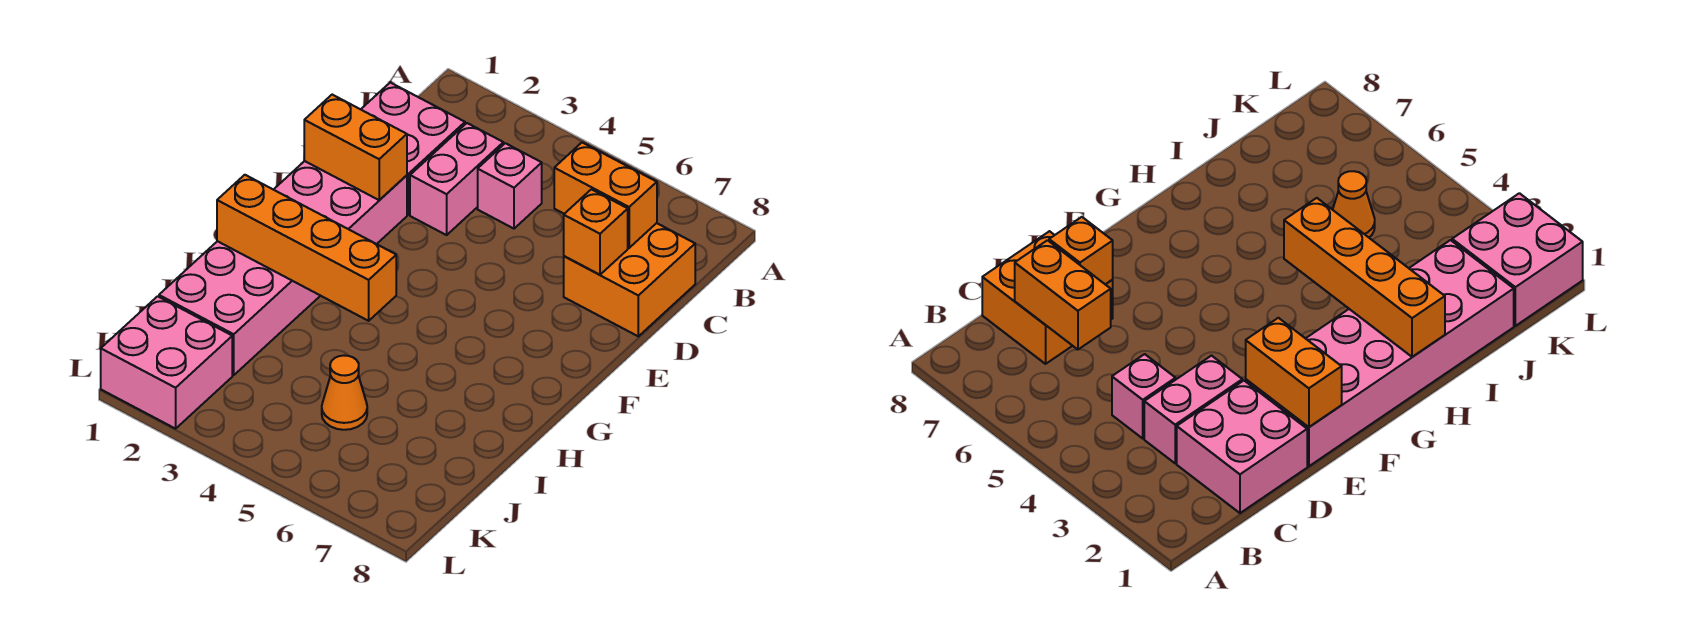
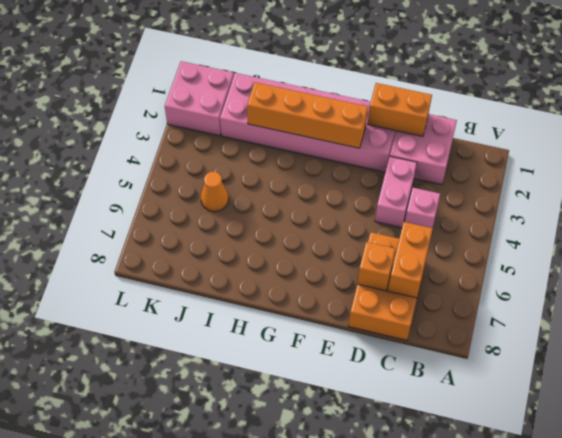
pink brick C3:D3 level 1 -> pink brick D3:D4 level 1
orange brick C7:D8 level 1 -> orange brick C6:D8 level 1
orange brick E1:E2 level 2 -> orange brick D1:E1 level 2
orange brick H1:H4 level 2 -> orange brick F2:I2 level 2

